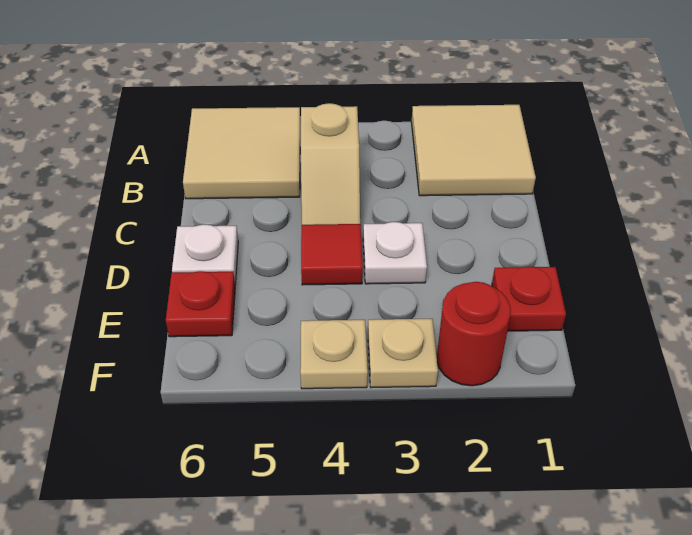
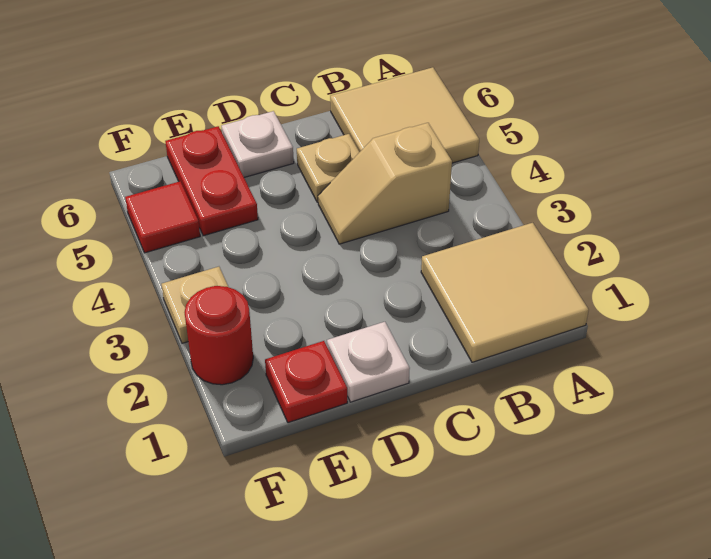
white plate D3 level 1 -> white plate D1 level 1
red tile D4 level 1 -> red tile F5 level 1
red plate E6 level 1 -> red plate E5:E6 level 1
tan plate F4 level 1 -> tan plate C5 level 1

